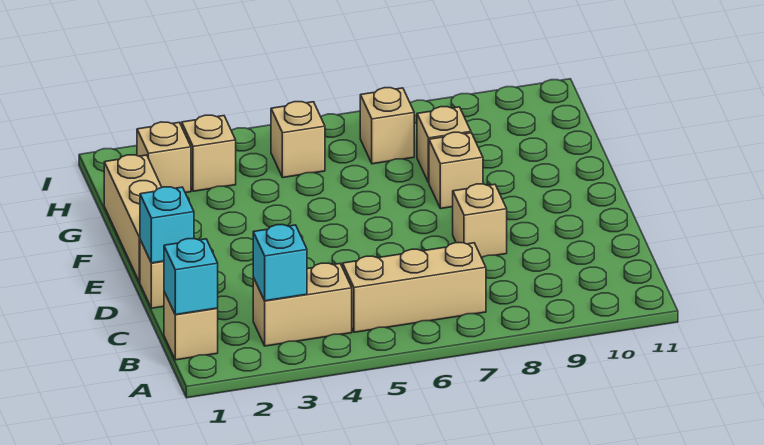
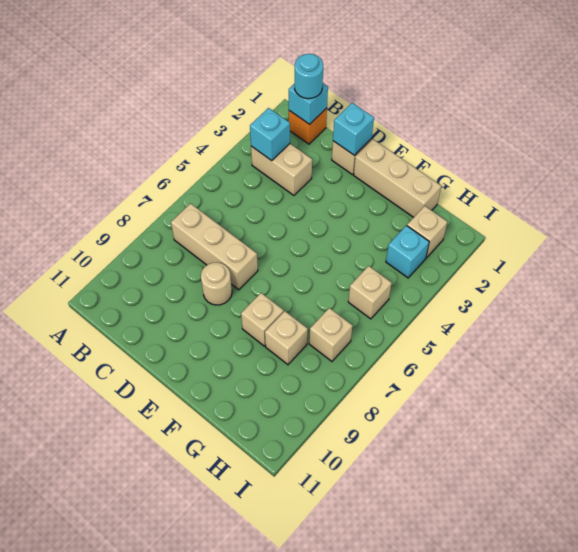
tan brick B1 level 1 -> orange brick B1 level 1
none -> cyan round brick B1 level 3
tan brick B3:B4 level 1 -> tan brick B3:C3 level 1
tan brick B5:B7 level 1 -> tan brick B7:D7 level 1
tan brick D8 level 1 -> tan round brick D8 level 1
tan brick H3 level 1 -> cyan brick H3 level 1

